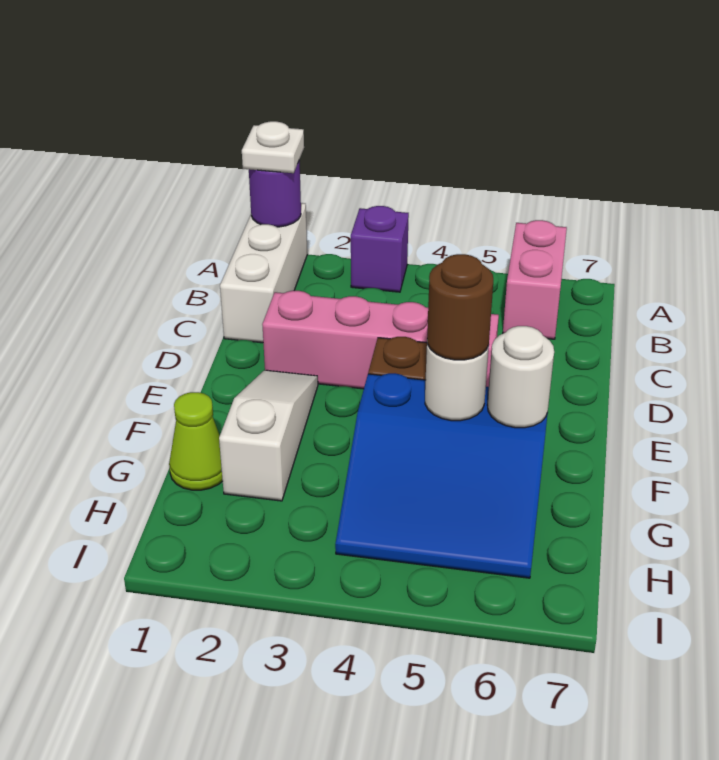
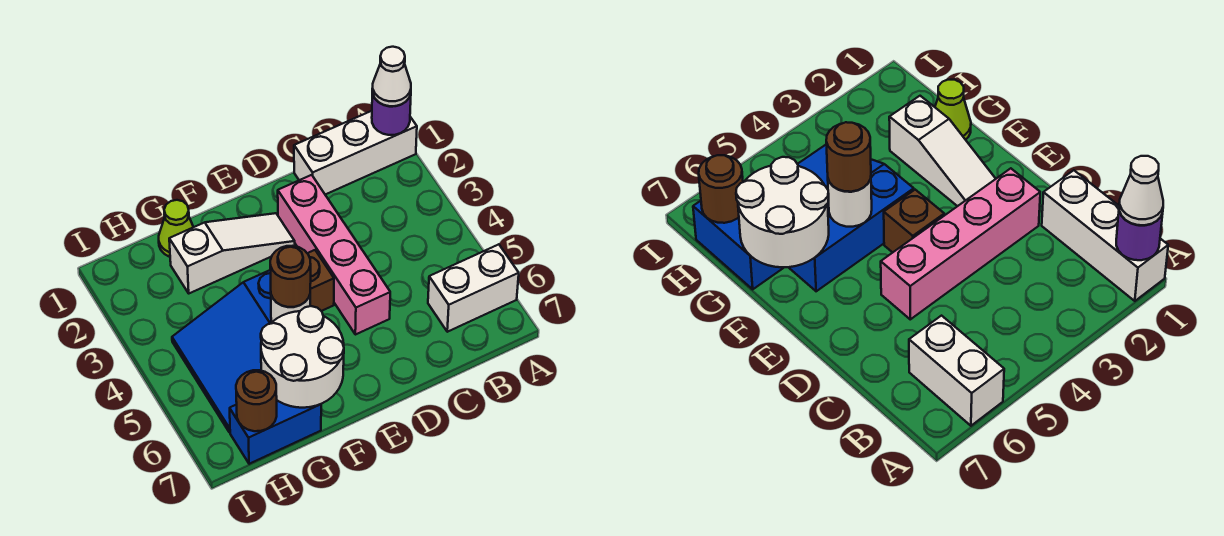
white plate A1 level 3 -> white cone A1 level 3
purple brick A3 level 1 -> none
pink brick A6:B6 level 1 -> white brick A6:B6 level 1
white round brick F6 level 2 -> white round brick F6:G7 level 2
none -> blue brick G7:H7 level 1
none -> brown round brick H7 level 2

